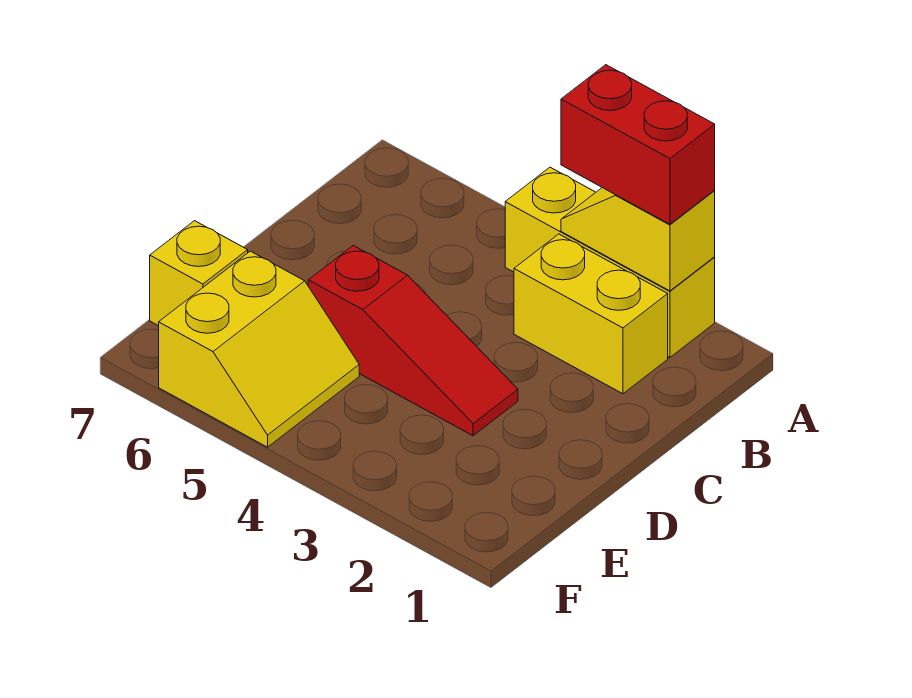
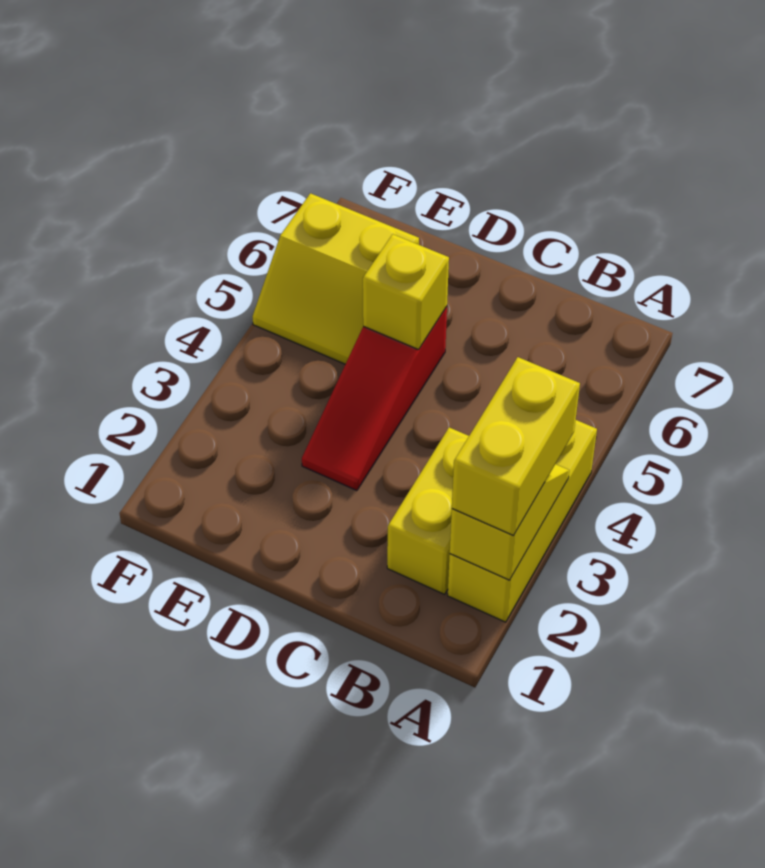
red brick A2:A3 level 3 -> yellow brick A2:A3 level 3
yellow brick E7 level 1 -> yellow brick D5 level 2

